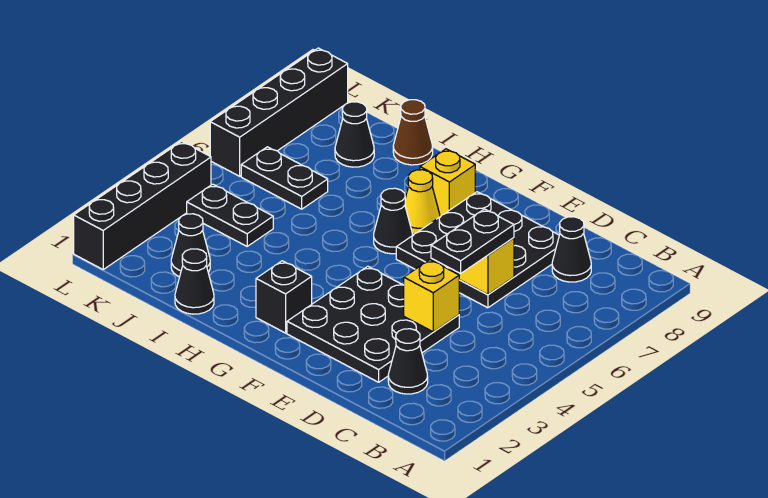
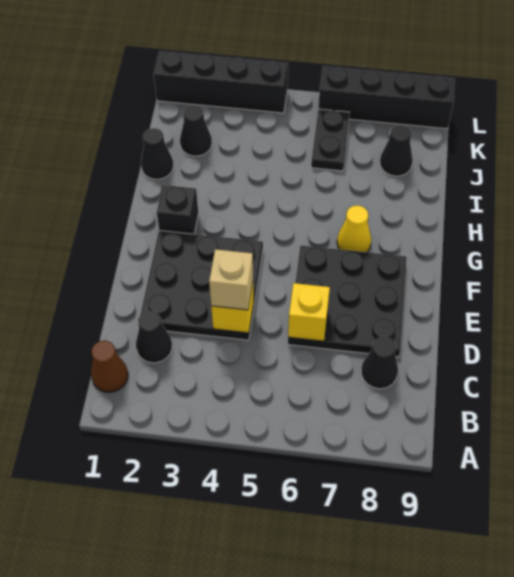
none -> tan brick D4 level 3
black plate D5:D6 level 3 -> none
black cone G6 level 1 -> none
yellow brick G8 level 1 -> none
brown cone I9 level 1 -> brown cone B1 level 1
black plate J4:K4 level 1 -> none

